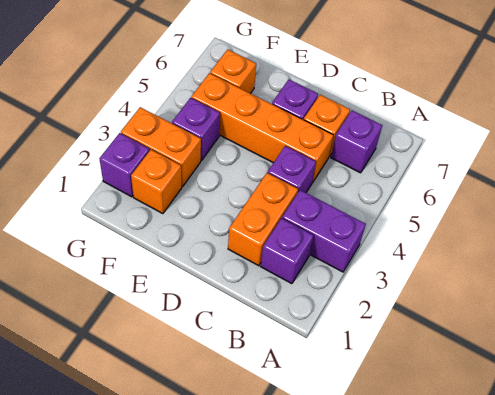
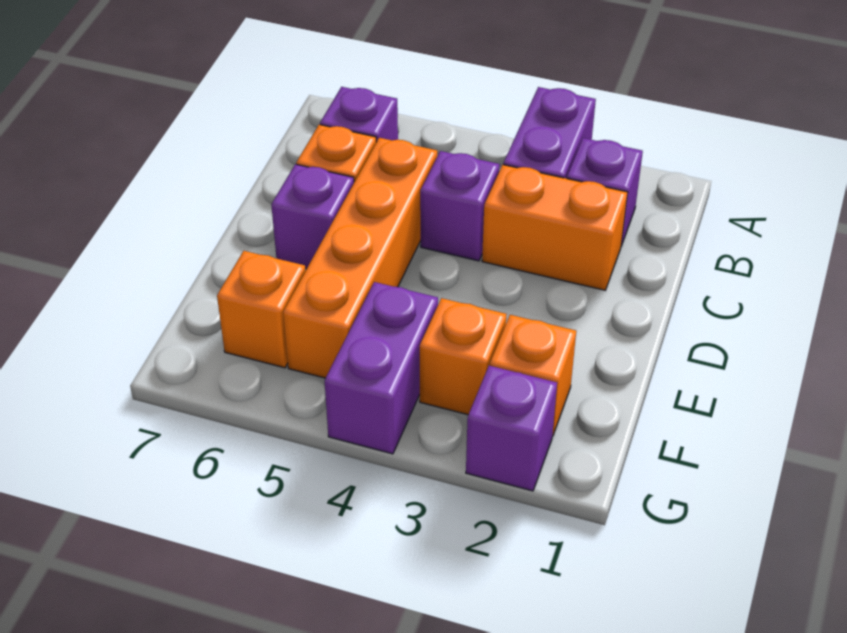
orange brick F3:G3 level 1 -> orange brick F3 level 1
purple brick F4 level 1 -> purple brick F4:G4 level 1

